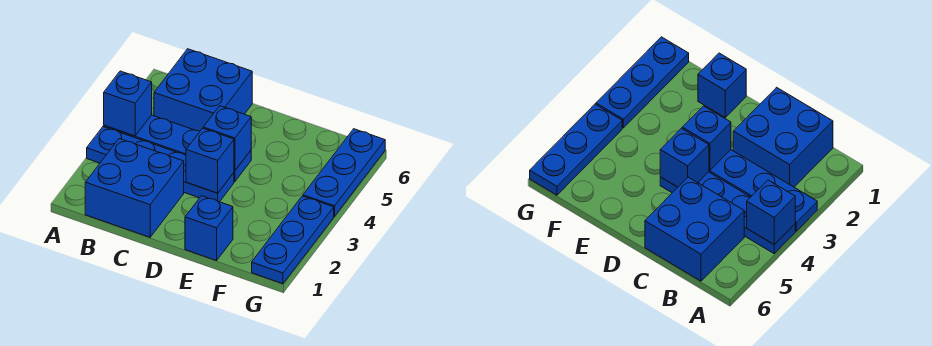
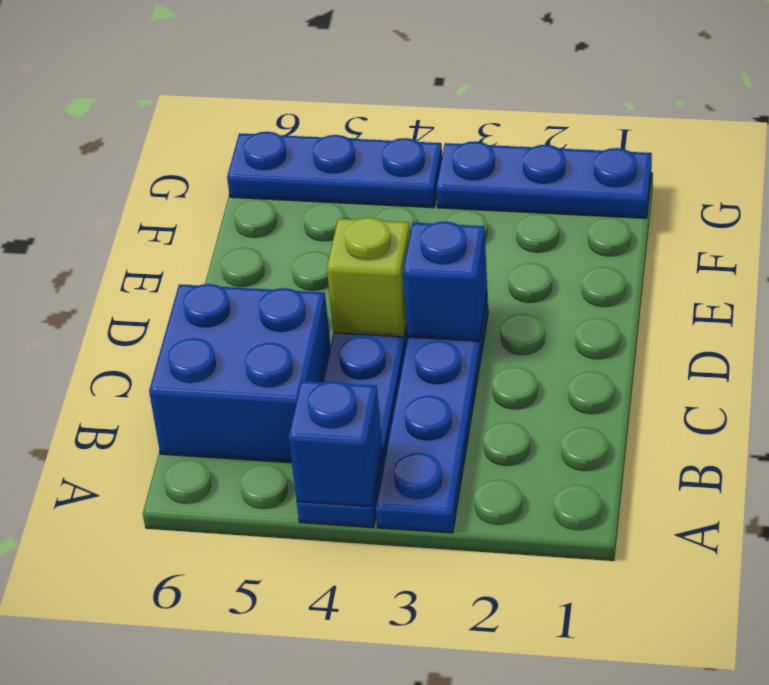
blue brick B1:C2 level 1 -> none
blue brick D4 level 2 -> lime brick D4 level 2
blue brick E1 level 1 -> none

